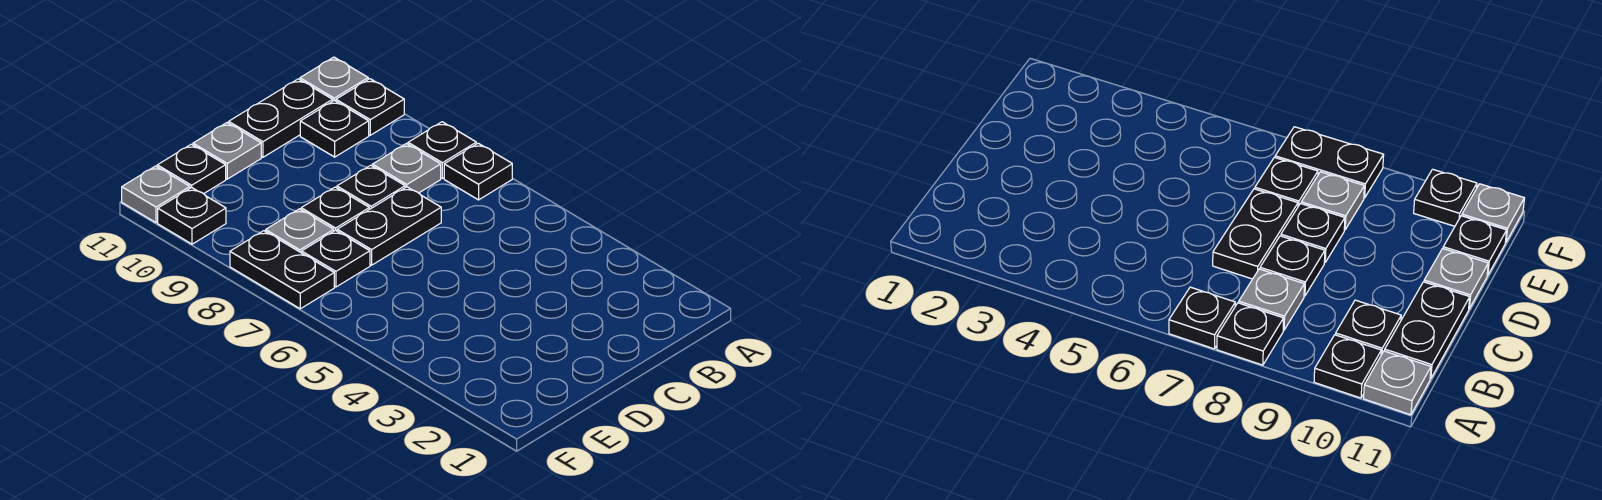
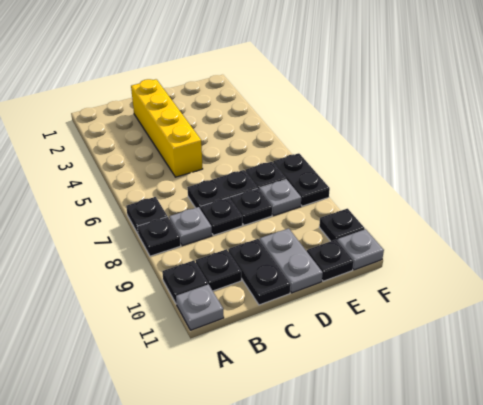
black plate B11:C11 level 1 -> black plate C10:C11 level 1
none -> yellow brick C2:C5 level 1
grey plate D11 level 1 -> grey plate D10:D11 level 1

